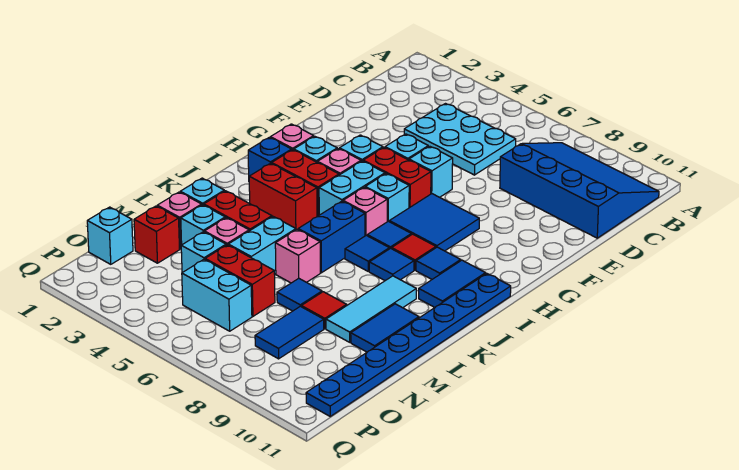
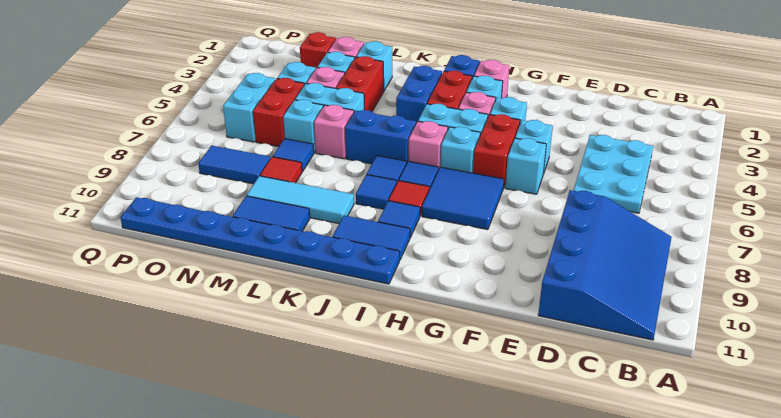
red brick J3:J4 level 1 -> blue brick J3:J4 level 1
cyan brick O1 level 1 -> cyan brick M6 level 1

